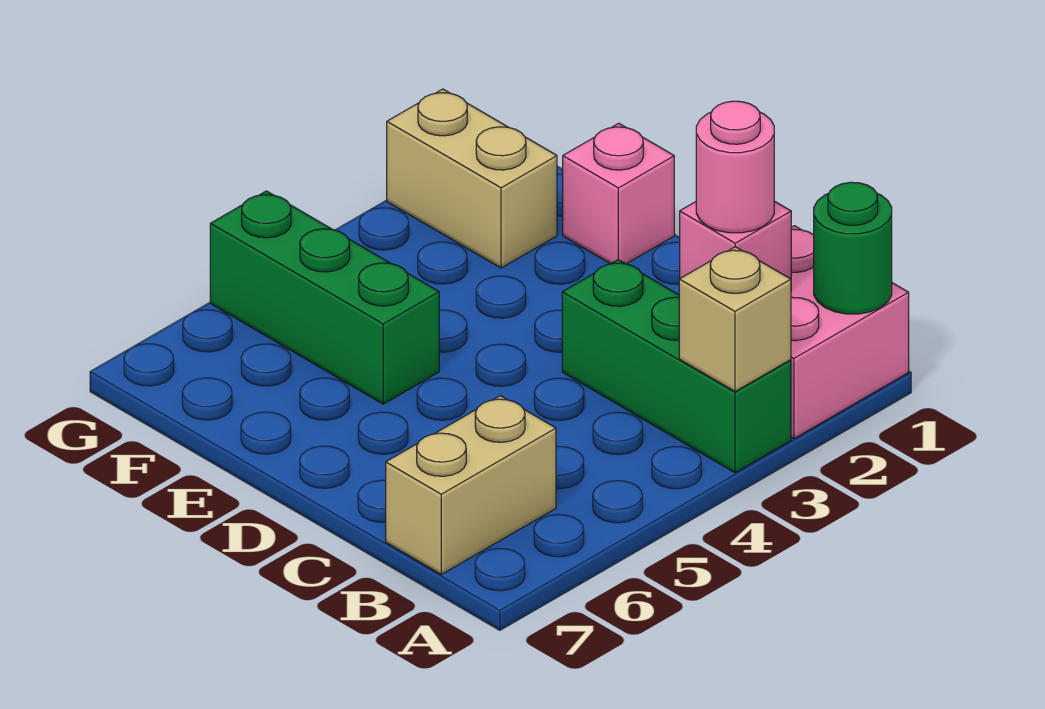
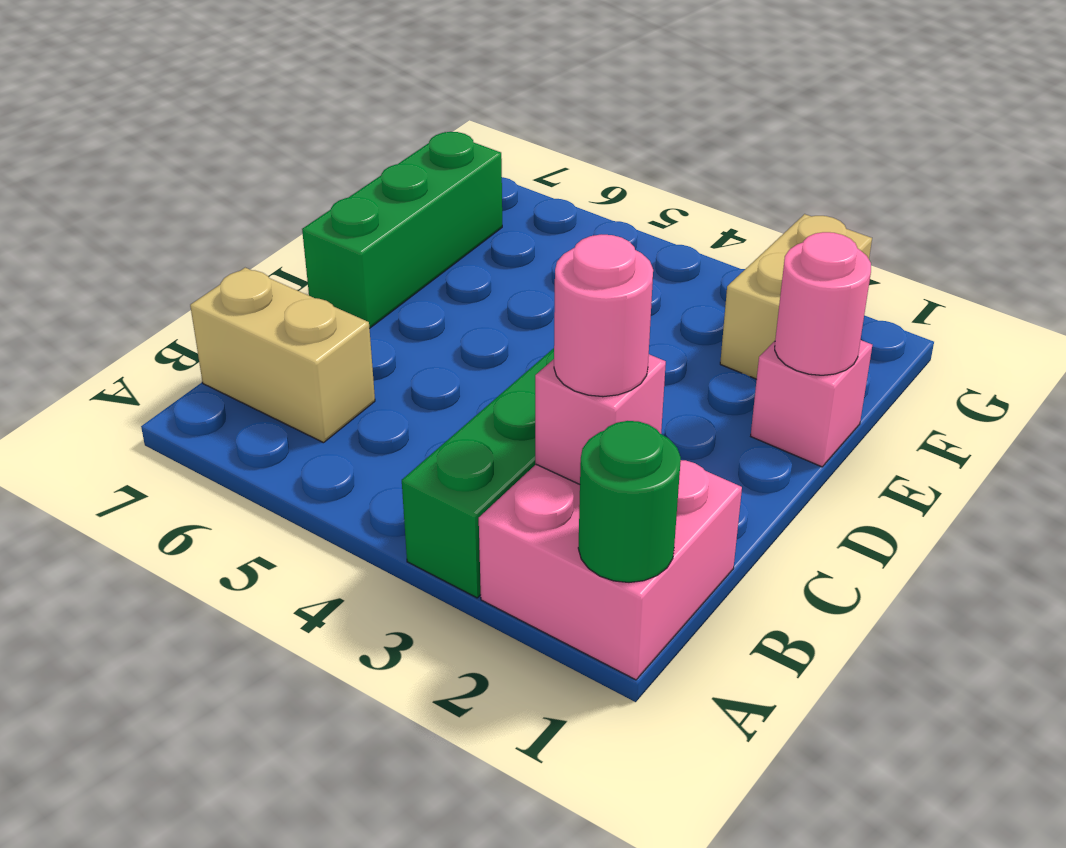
tan brick A3 level 2 -> none
none -> pink round brick E1 level 2
green brick E5:G5 level 1 -> green brick D7:F7 level 1

